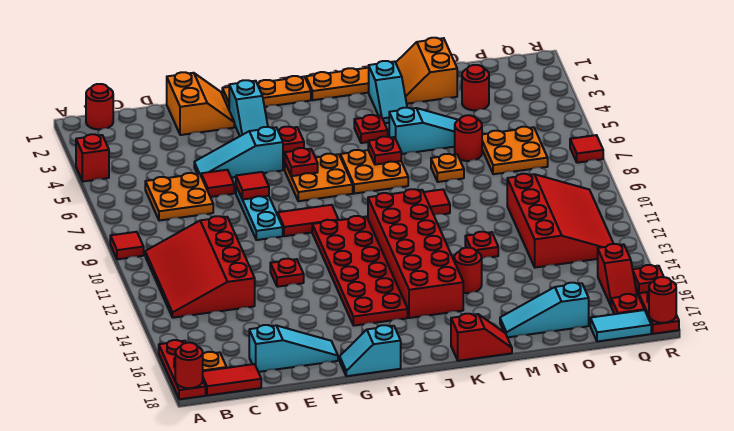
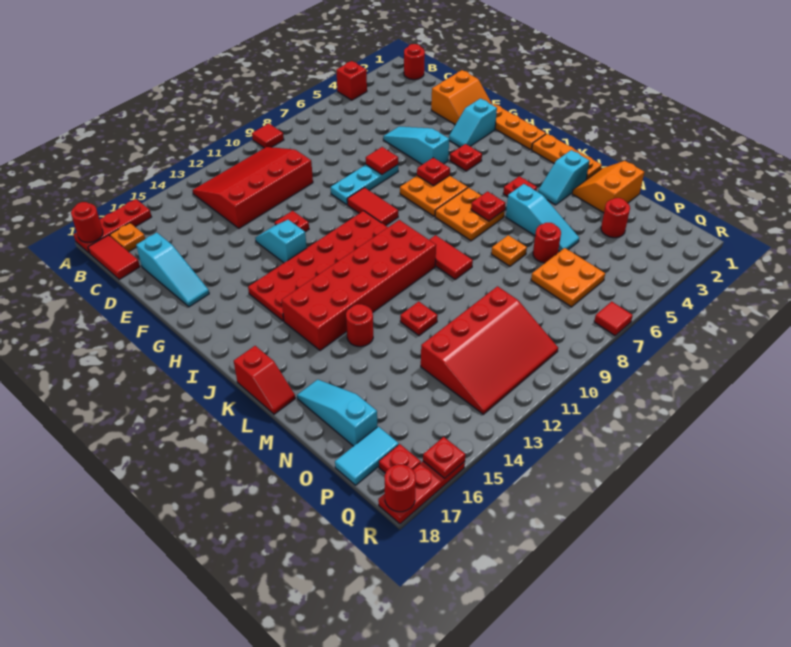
orange plate C6:D7 level 1 -> none
red tile E6 level 1 -> none
cyan slope G18:H18 level 1 top H -> cyan slope F13:G13 level 1 top G
cyan tile P18:Q18 level 1 -> cyan tile P17:P18 level 1
red slope Q15:Q16 level 1 top 15 -> none

